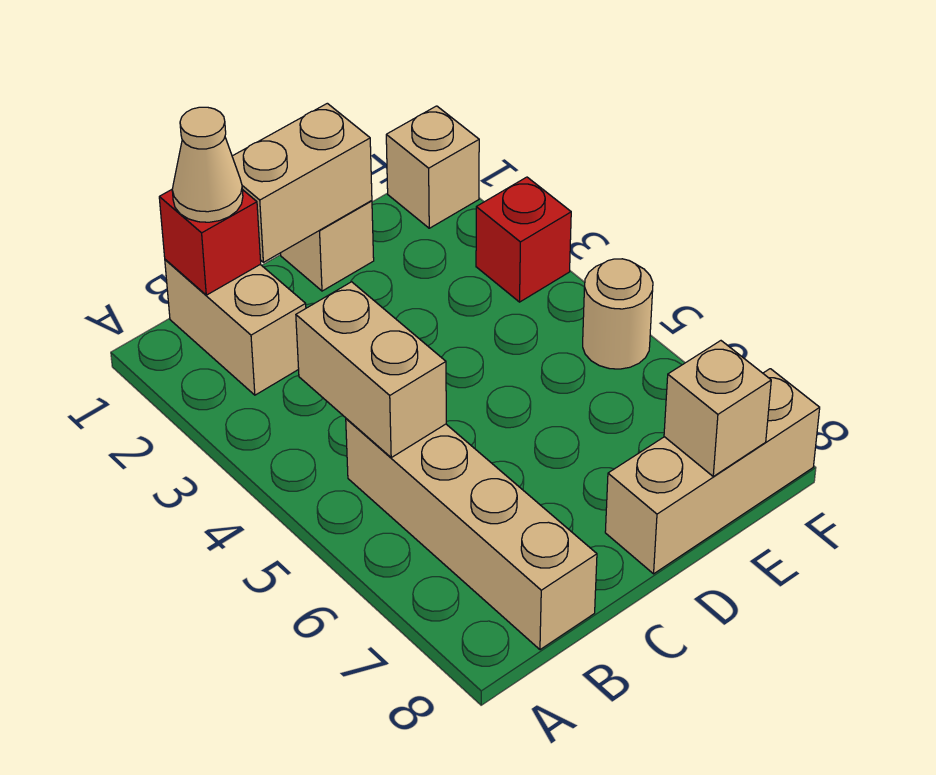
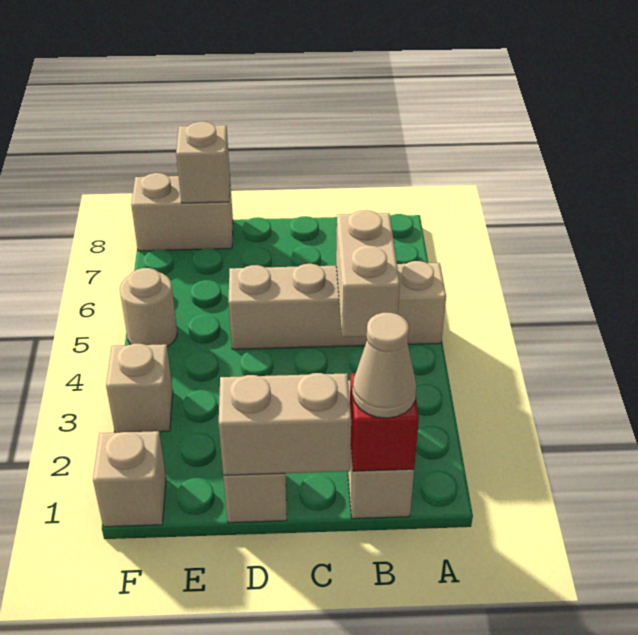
tan brick B5:B8 level 1 -> tan brick A5:D5 level 1
tan brick D8:F8 level 1 -> tan brick E8:F8 level 1
red brick F3 level 1 -> tan brick F3 level 1

